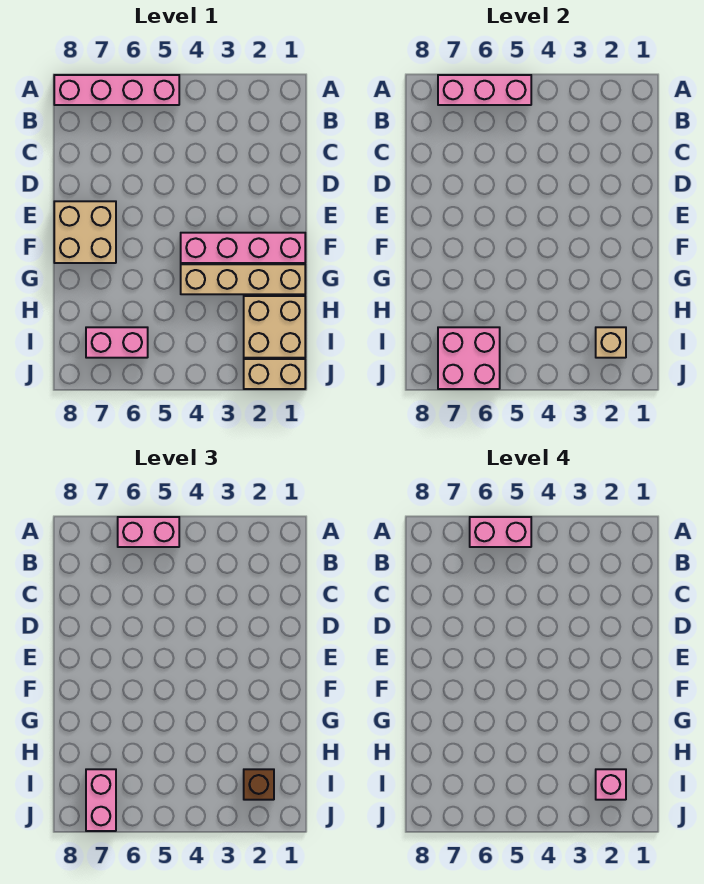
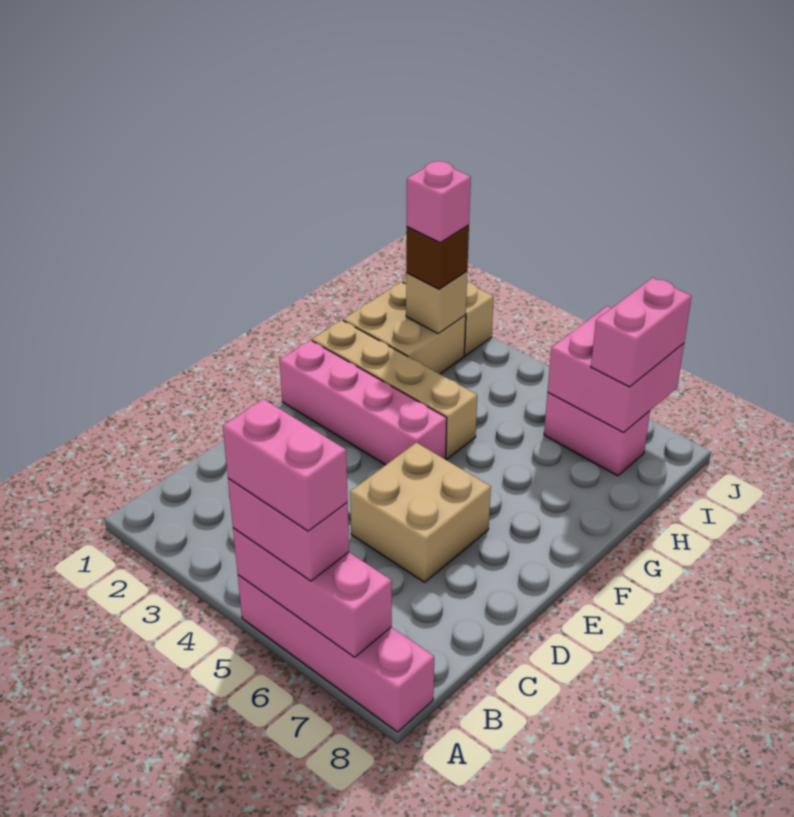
tan brick E7:F8 level 1 -> tan brick D5:E6 level 1

